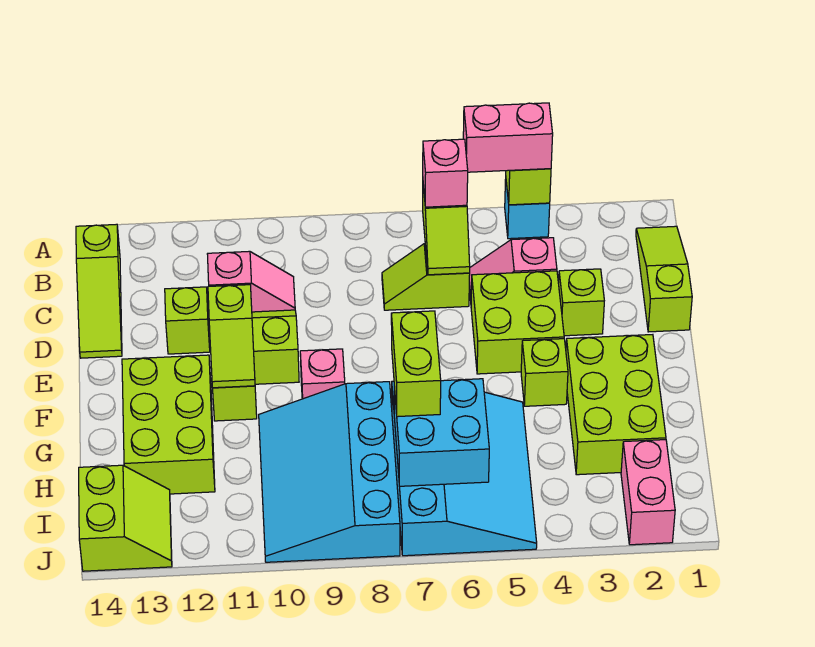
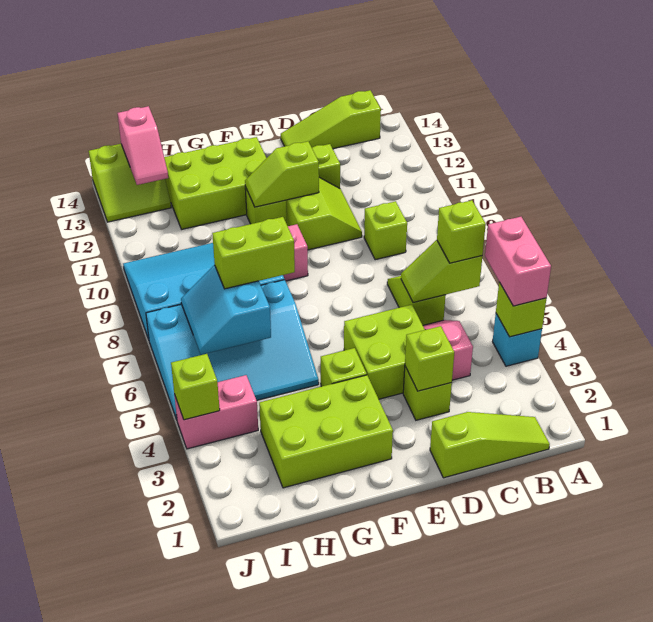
pink brick B6 level 3 -> lime brick B6 level 3
none -> lime brick C9 level 1
pink slope C10:C11 level 1 top 11 -> pink slope I13:I14 level 2 top 14
none -> lime brick D3 level 2
cyan brick H6:I7 level 2 -> cyan slope H6:I7 level 2 top H
pink brick I2:J2 level 1 -> pink brick I4:J4 level 1
none -> lime brick J4 level 2

